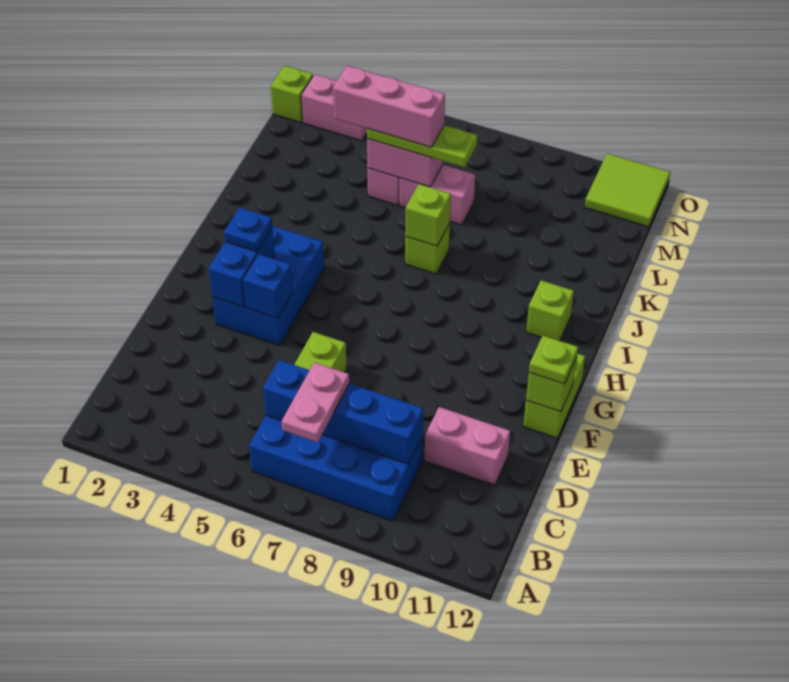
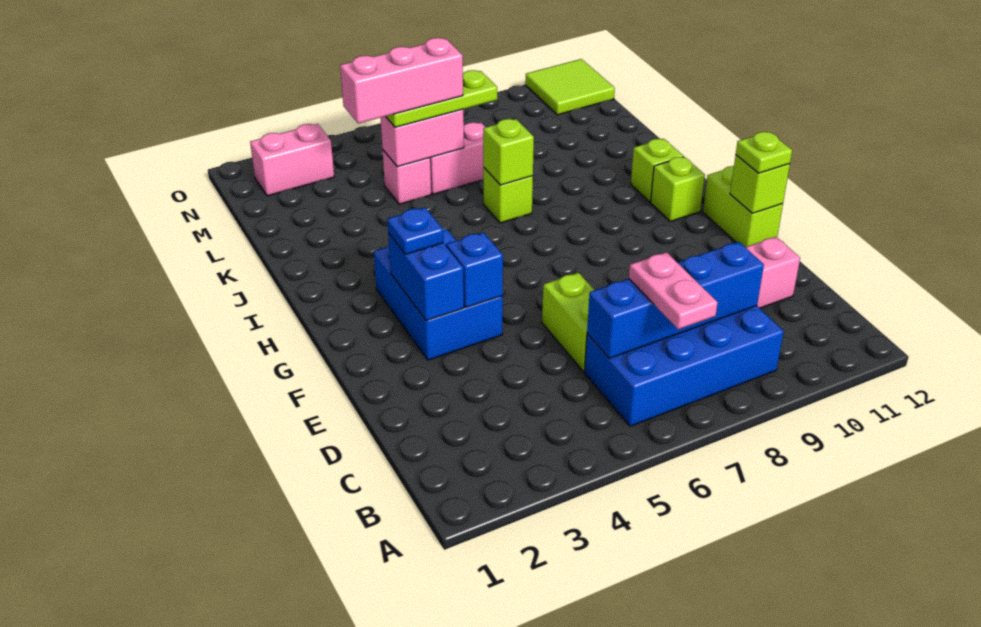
lime brick N1 level 1 -> lime brick H11 level 1

